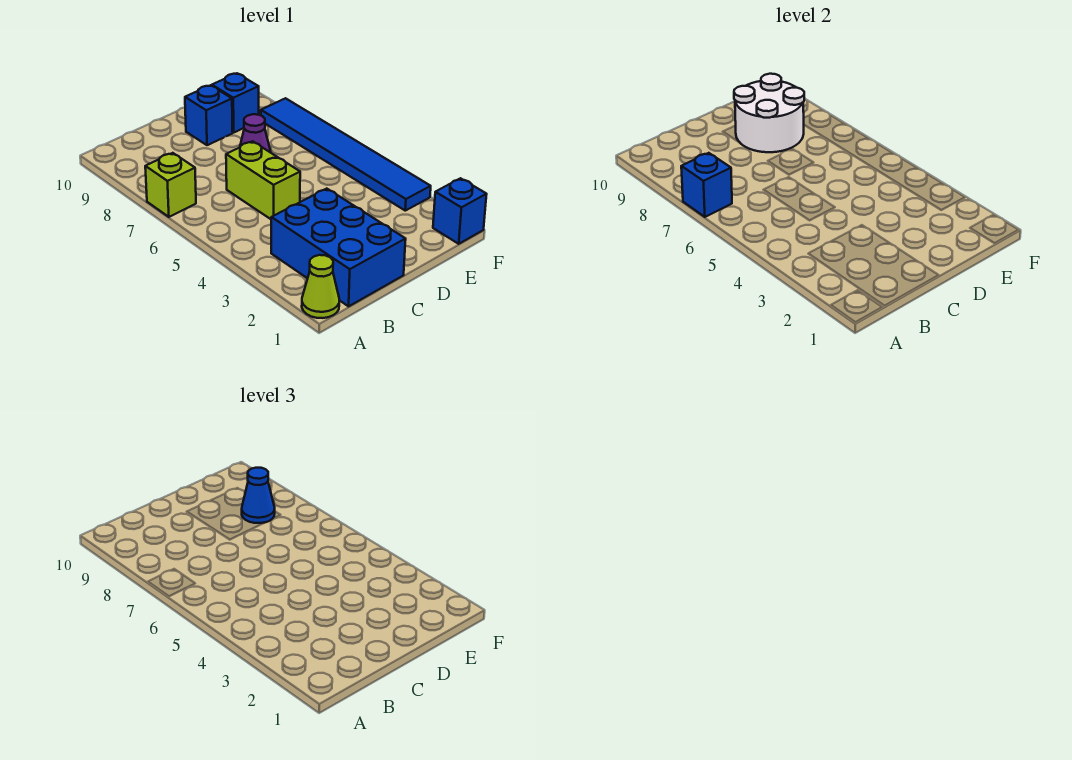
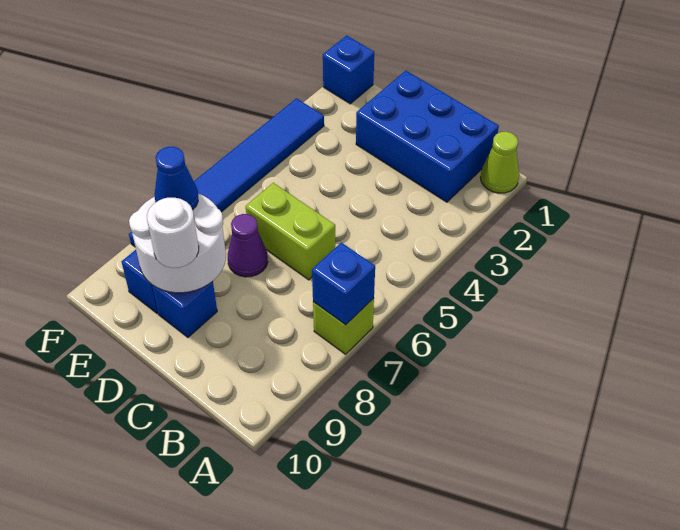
blue brick B1:C3 level 1 -> blue brick B1:D2 level 1
lime brick C5:C6 level 1 -> lime brick C6:D6 level 1
none -> white round brick D9 level 3

